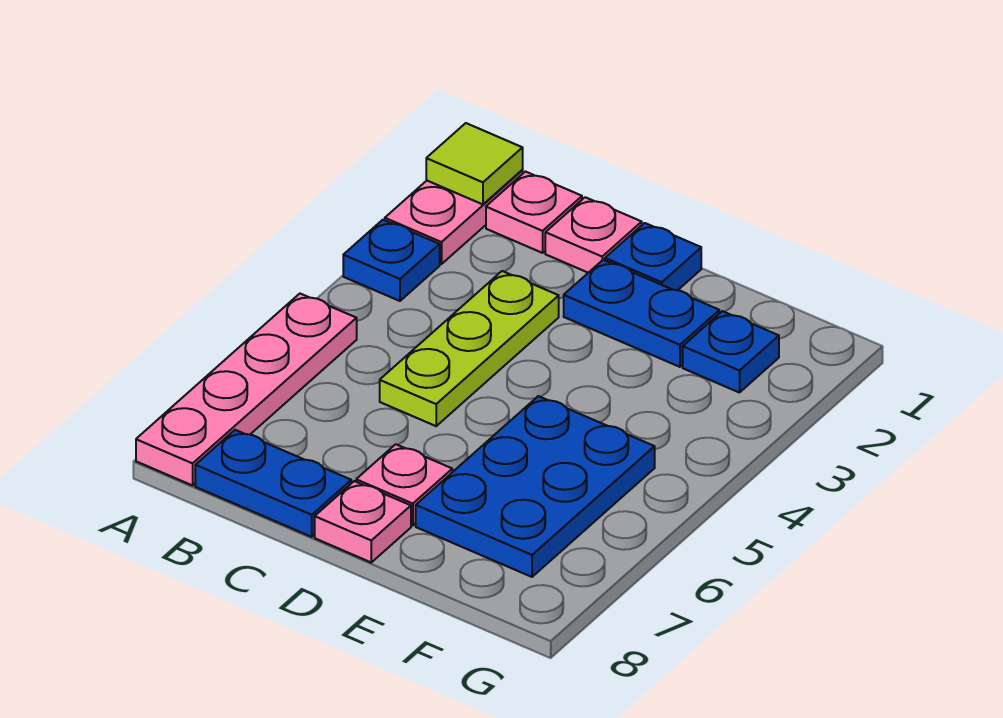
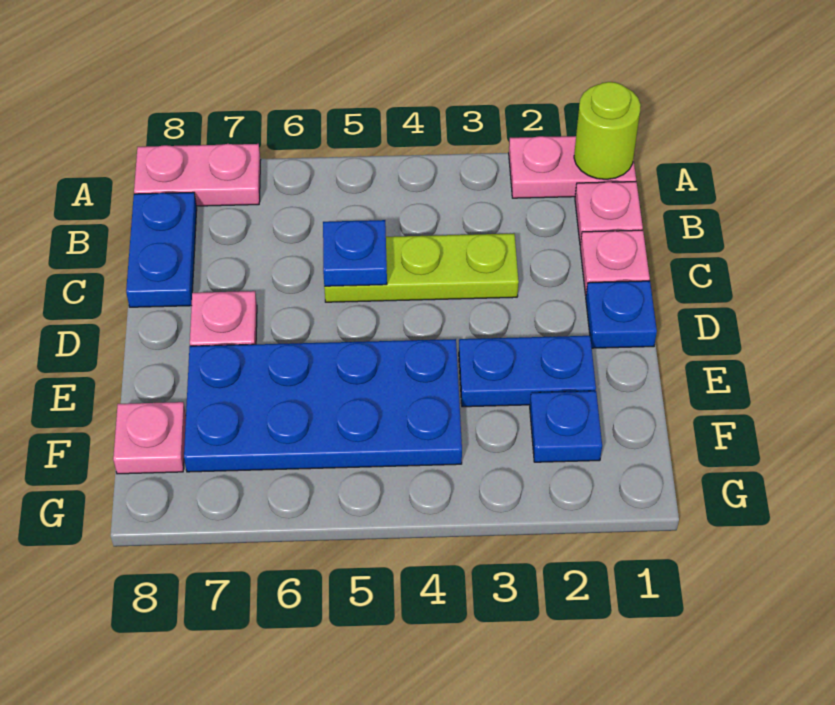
lime tile A1 level 2 -> lime round brick A1 level 2
blue plate A3 level 1 -> blue plate C5 level 2
pink plate A5:A8 level 1 -> pink plate A7:A8 level 1
blue plate D2:E2 level 1 -> blue plate E2:E3 level 1
pink plate D8 level 1 -> pink plate F8 level 1
blue plate E5:F7 level 1 -> blue plate E4:F7 level 1

